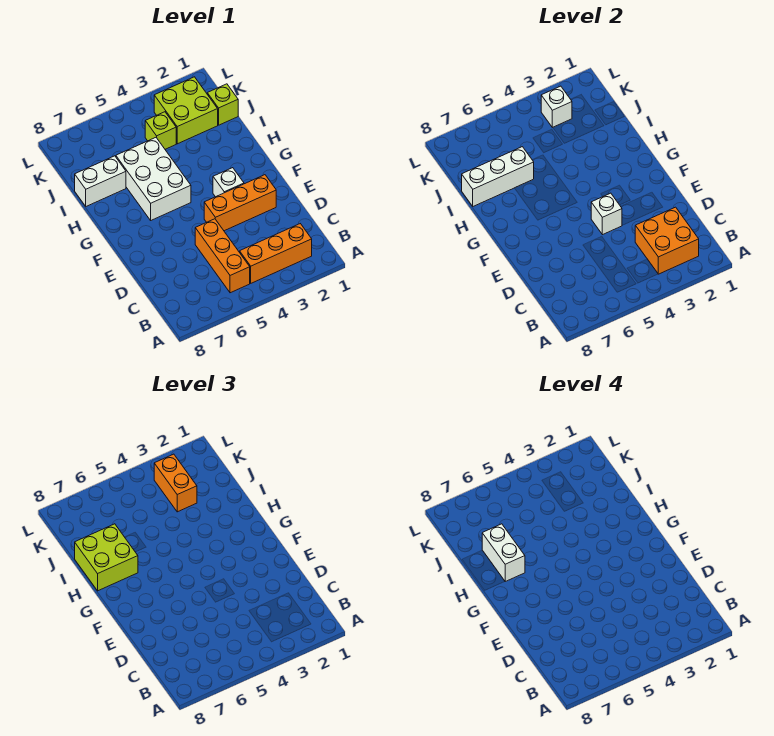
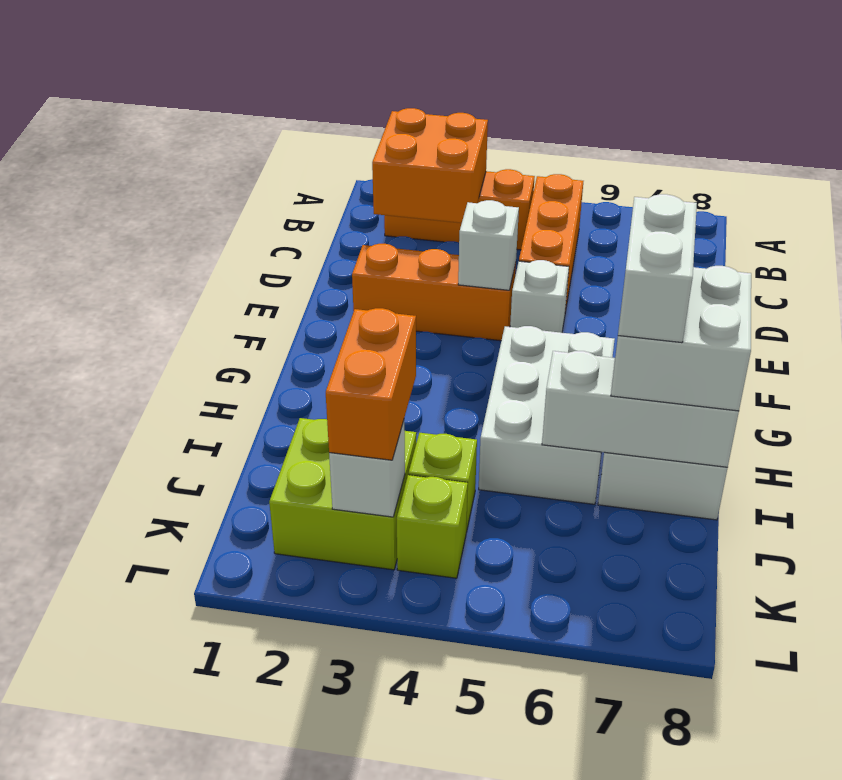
white brick F3 level 1 -> white brick E5 level 1
lime brick H7:I8 level 3 -> white brick H7:I8 level 3
lime brick J1 level 1 -> lime brick K4 level 1

